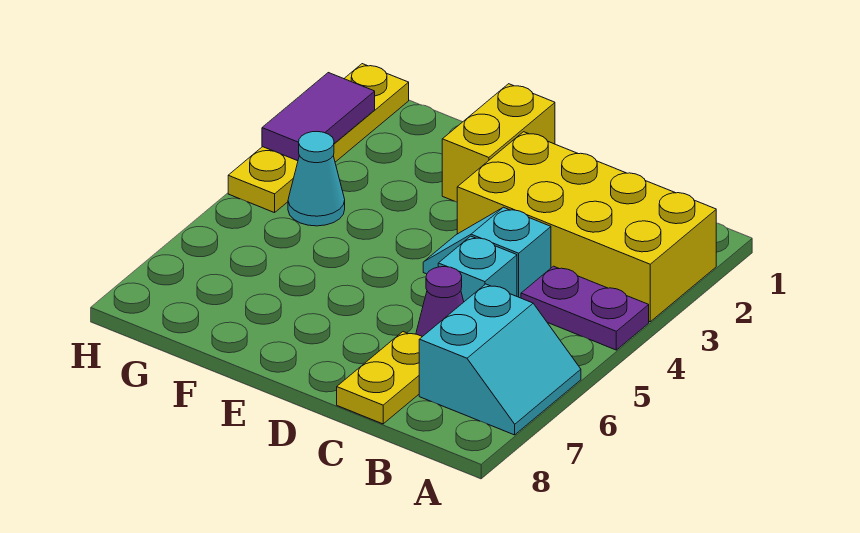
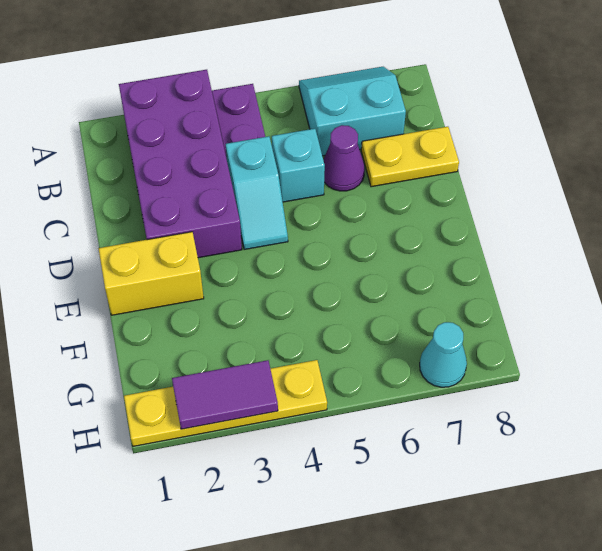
yellow brick A2:D3 level 1 -> purple brick A2:D3 level 1
cyan cone G4 level 1 -> cyan cone H7 level 1

